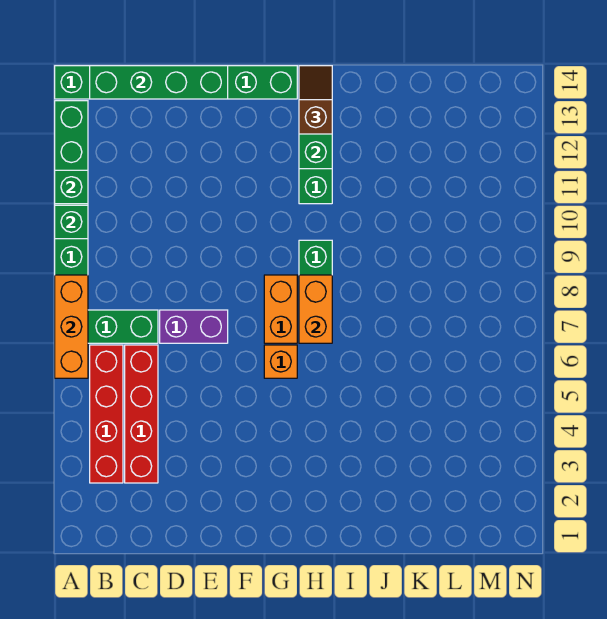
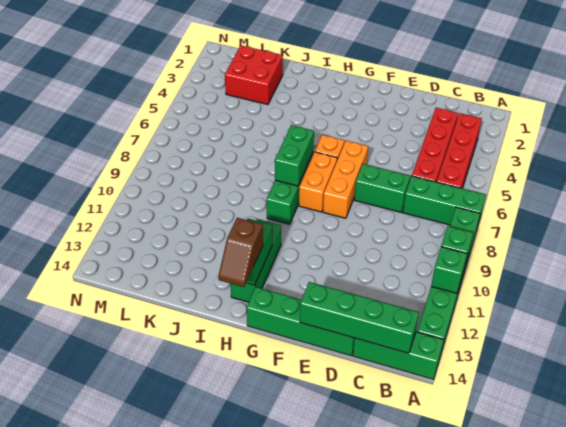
orange brick A6:A8 level 2 -> orange brick F6:F8 level 1
purple brick D7:E7 level 1 -> green brick D7:E7 level 1
orange brick H7:H8 level 2 -> green brick H7:H8 level 2
none -> red brick K2:L3 level 1

